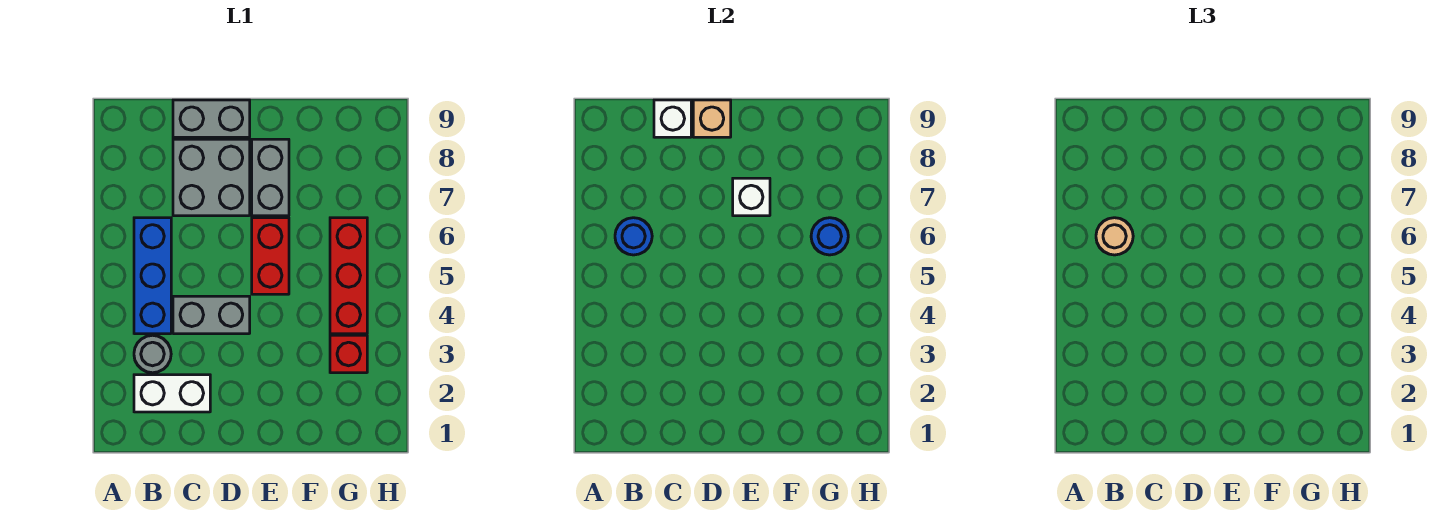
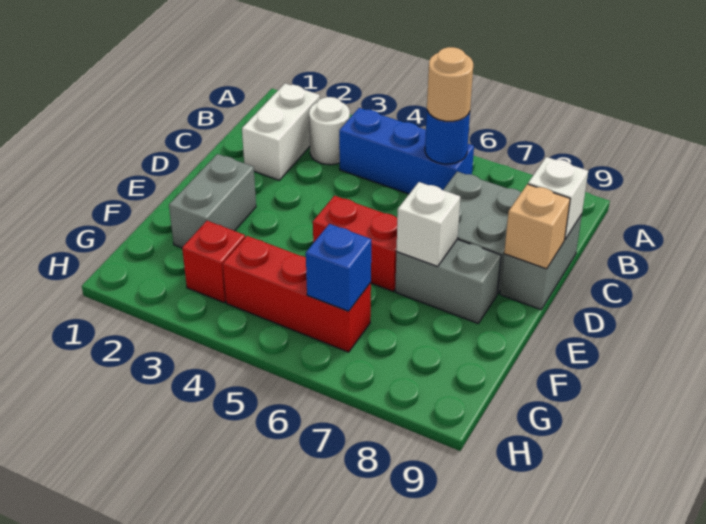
grey round brick B3 level 1 -> white round brick B3 level 1
grey brick C4:D4 level 1 -> grey brick E2:F2 level 1
blue round brick G6 level 2 -> blue brick G6 level 2

